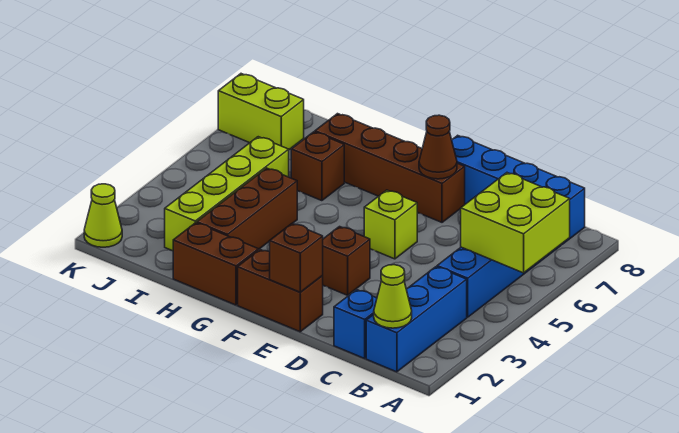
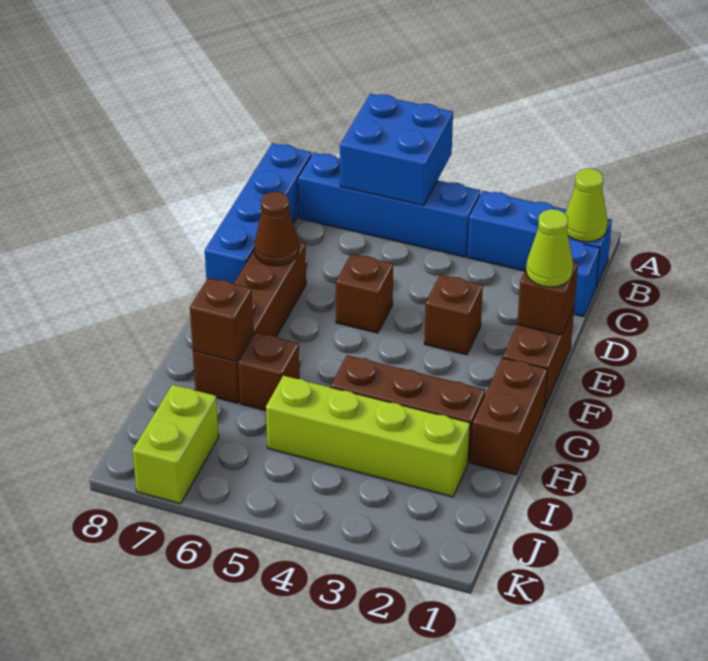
lime brick A5:B6 level 2 -> blue brick A5:B6 level 2
lime brick E5 level 1 -> brown brick E5 level 1
none -> brown brick H7 level 2
lime cone K1 level 1 -> lime cone E1 level 3

